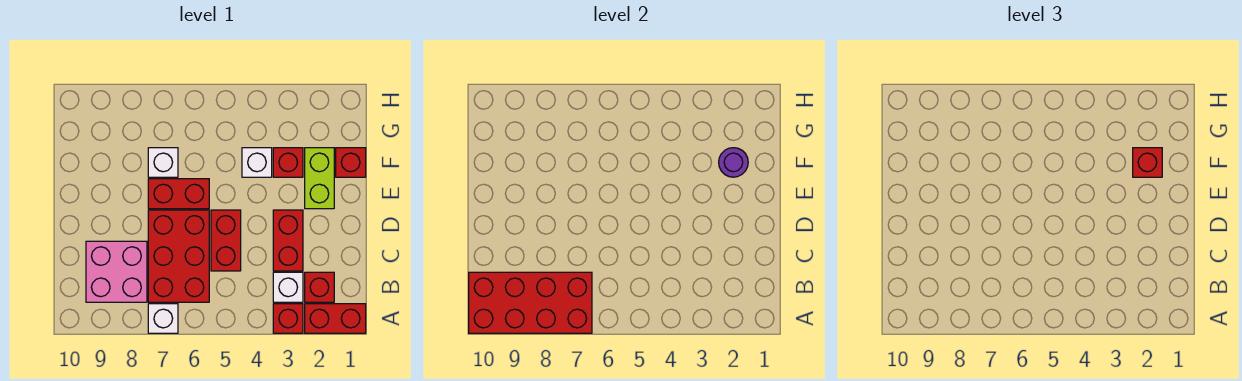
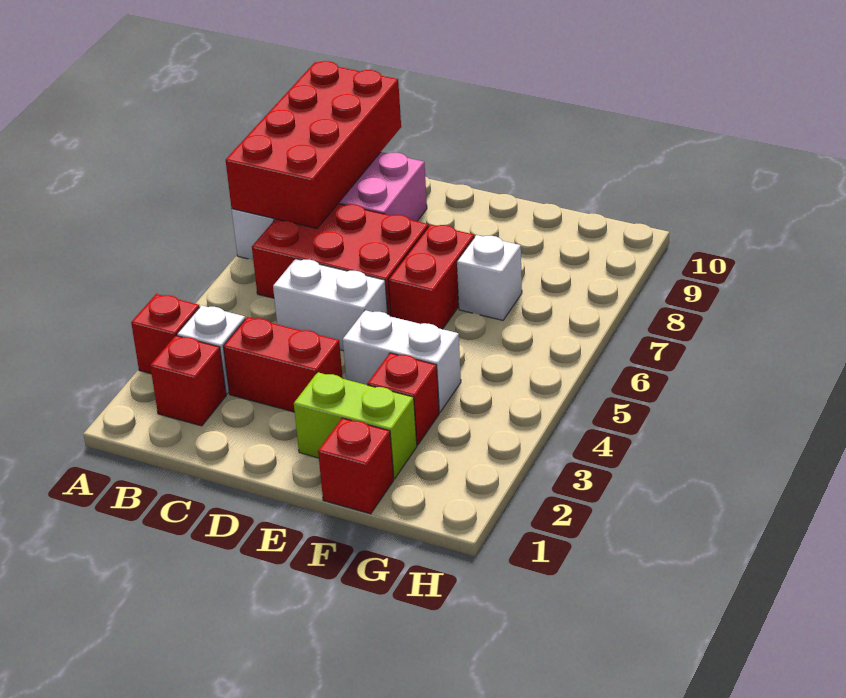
red brick A1:A2 level 1 -> none
red brick C5:D5 level 1 -> white brick C5:D5 level 1
purple round brick F2 level 2 -> none
red brick F2 level 3 -> none
white brick F4 level 1 -> white brick E4:F4 level 1

